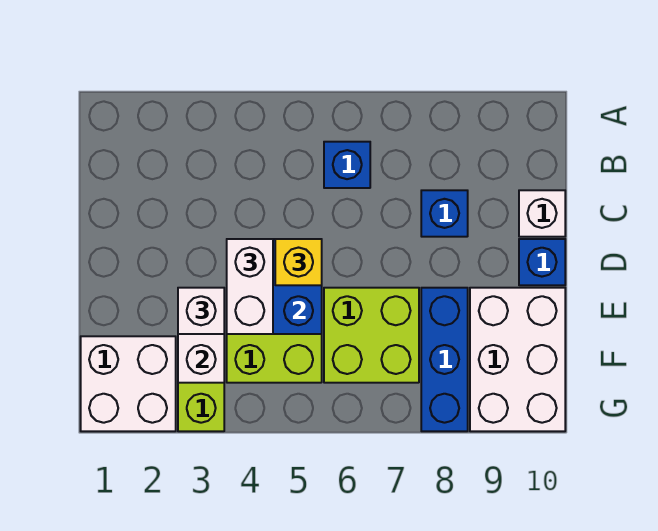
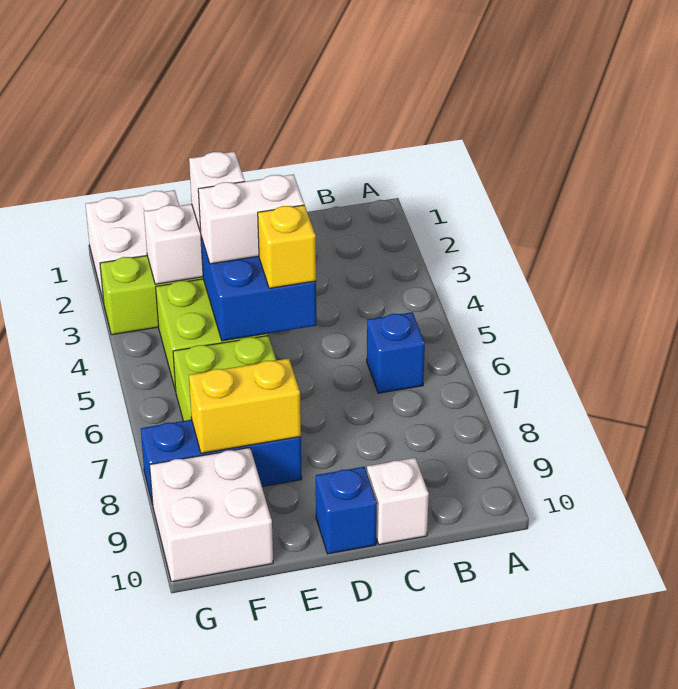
blue brick C8 level 1 -> none
none -> yellow brick E8:F8 level 2
white brick E9:G10 level 1 -> white brick F9:G10 level 1

